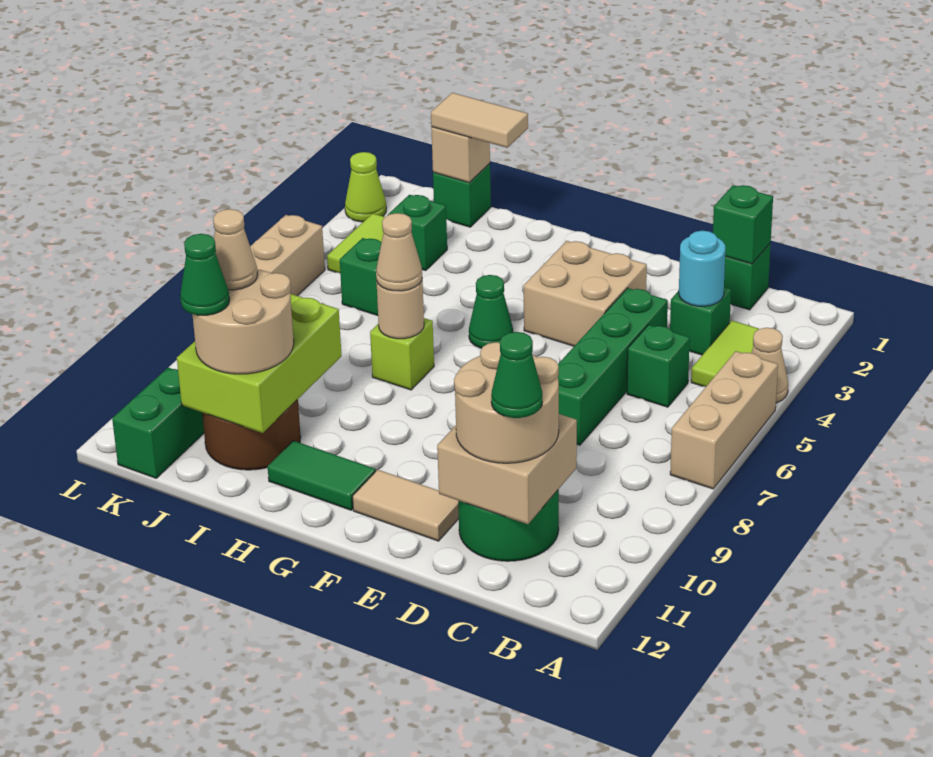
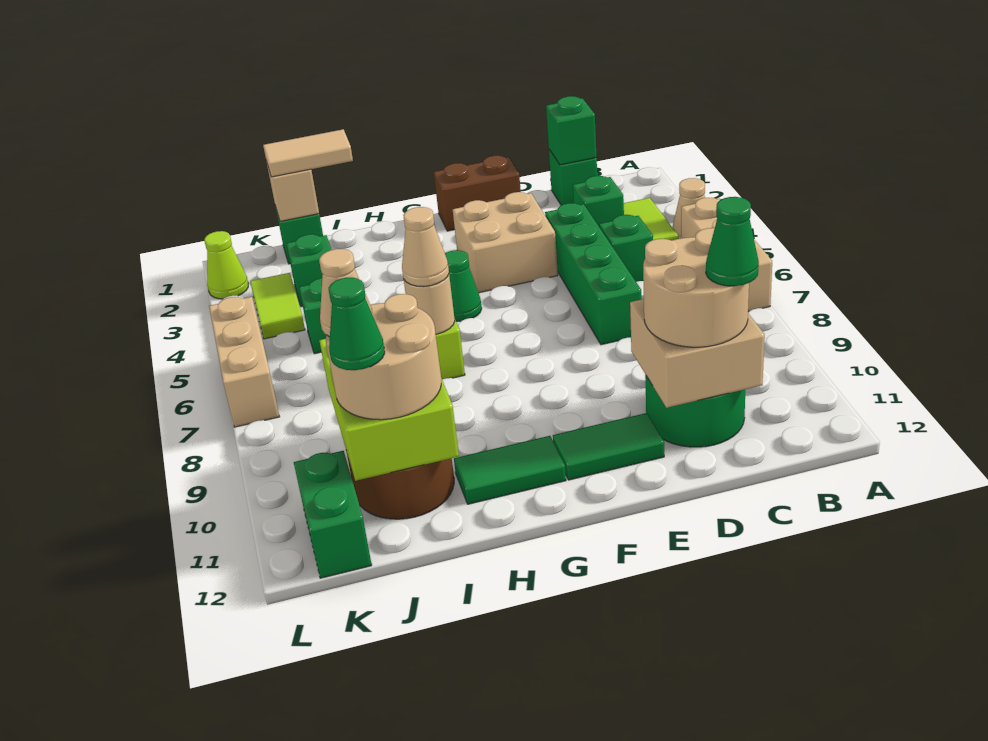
cyan round brick C3 level 2 -> none
none -> brown brick E1:F1 level 1
tan tile E11:F11 level 1 -> green tile E11:F11 level 1

